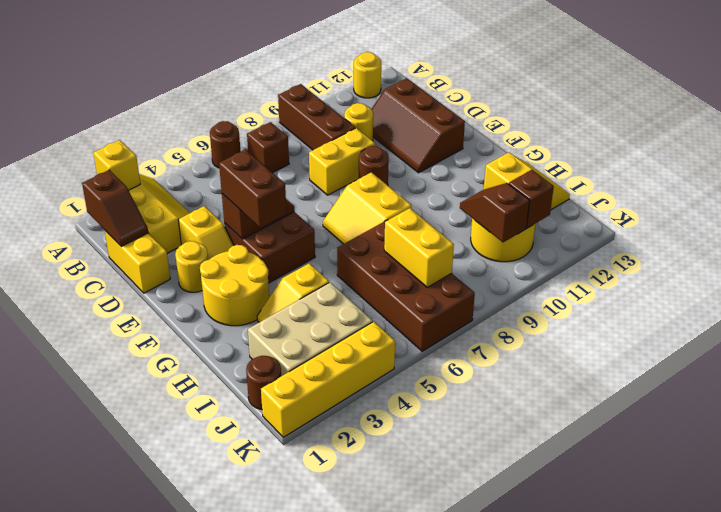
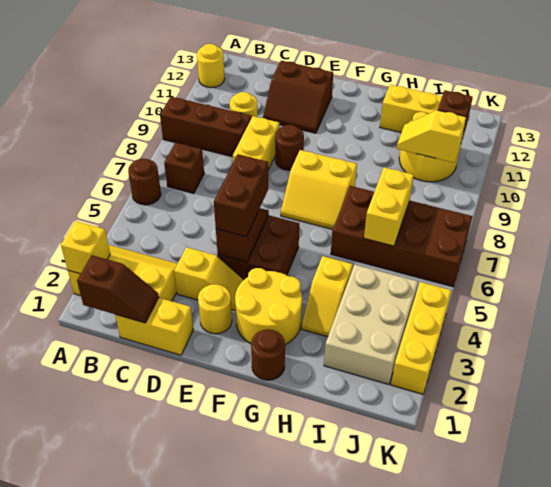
brown slope C11:E12 level 1 top 12 -> brown slope D11:E12 level 1 top 12
brown brick E4:F4 level 3 -> brown brick E4:E5 level 3
yellow brick I7:J7 level 2 -> yellow brick I6:I7 level 2
brown slope I10:J10 level 2 top J -> yellow slope I10:J10 level 2 top J
brown round brick J1 level 1 -> brown round brick G1 level 1
yellow brick K1:K4 level 1 -> yellow brick K2:K4 level 1

